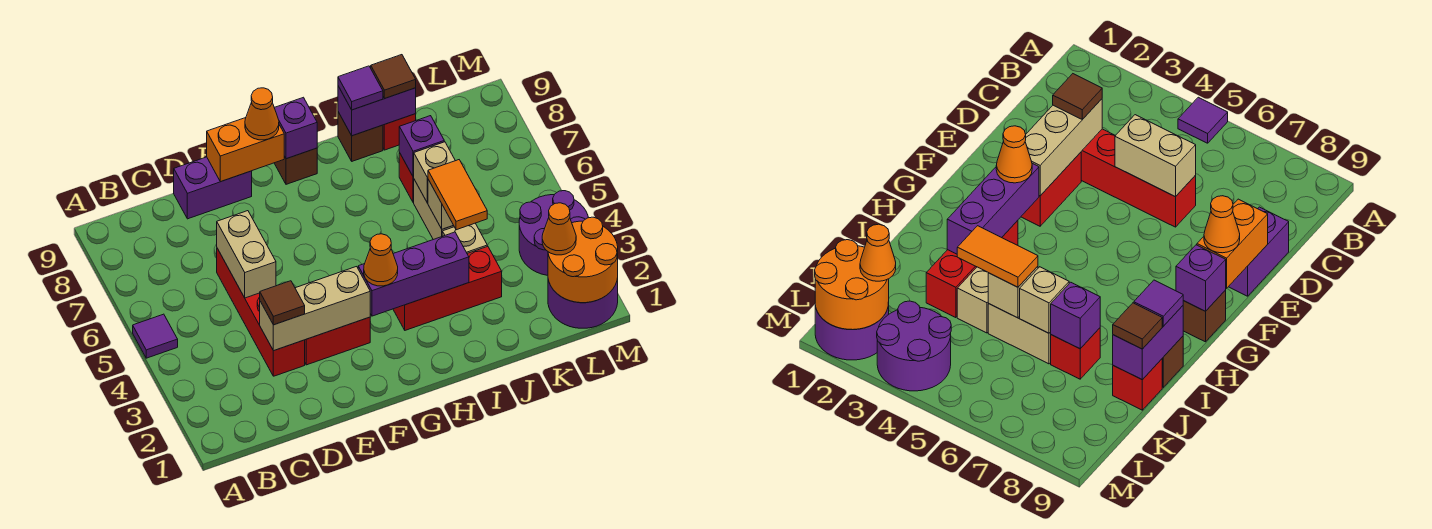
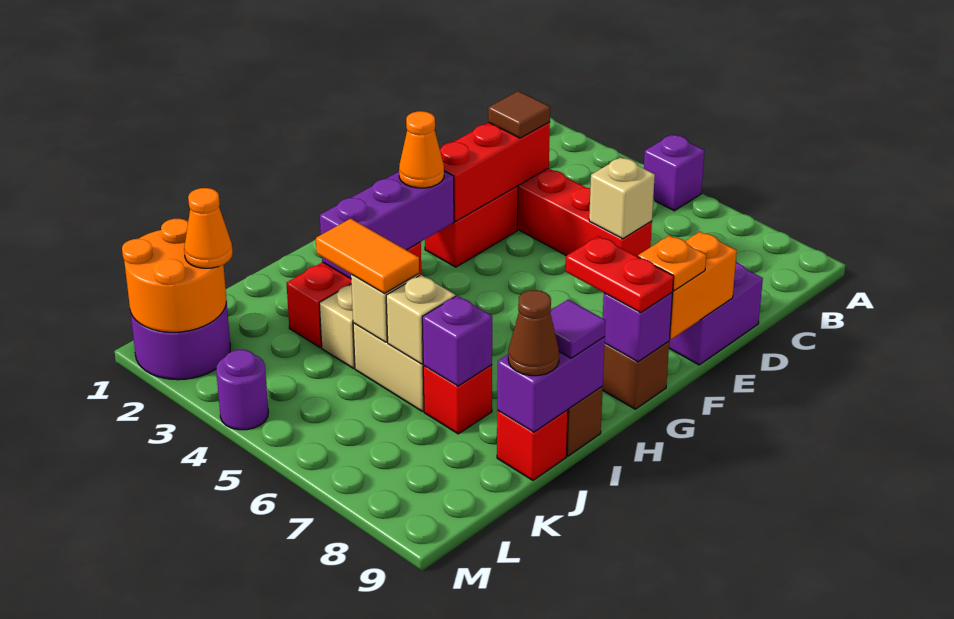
purple tile A5 level 1 -> purple brick A5 level 1
tan brick D3:F3 level 2 -> red brick D3:F3 level 2
tan brick D5:D6 level 2 -> tan brick D6 level 2
orange cone F9 level 3 -> orange plate F9 level 3
none -> red plate G8:G9 level 3
brown tile J9 level 3 -> brown cone J9 level 3
purple round brick L3:M4 level 1 -> purple round brick M4 level 1

